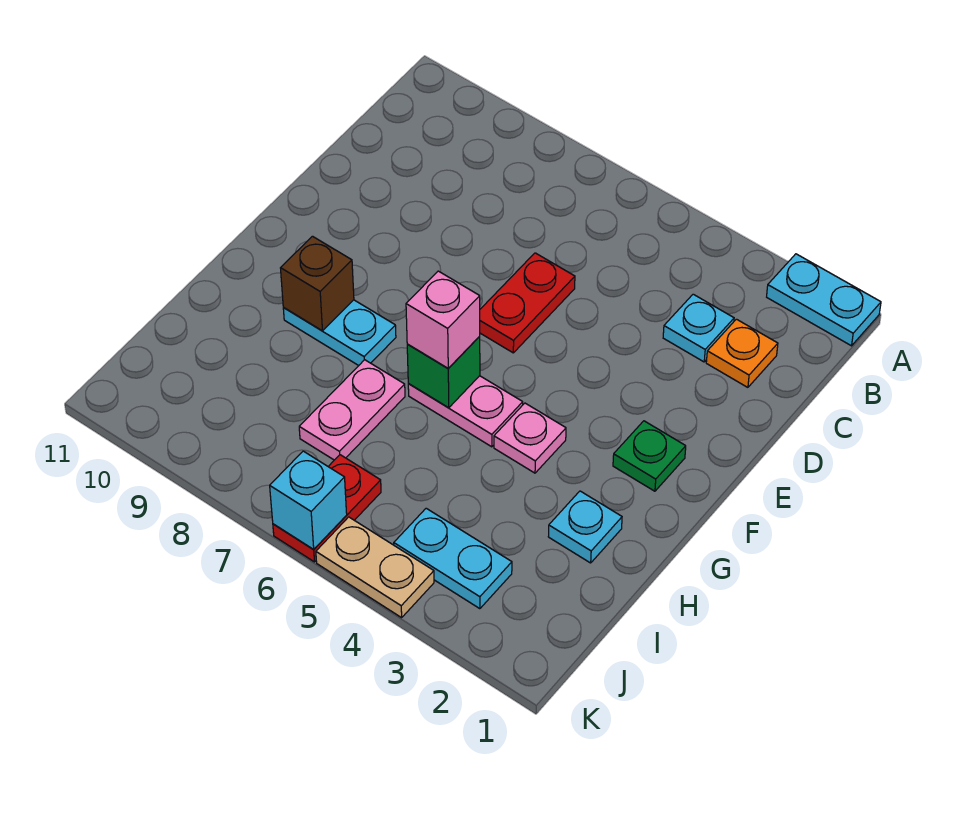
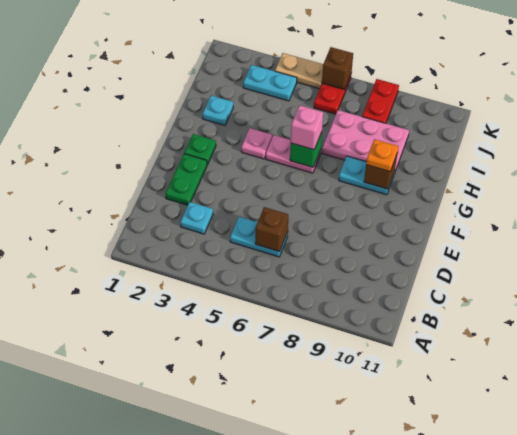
cyan plate A1:A2 level 1 -> cyan plate C5:C6 level 1
orange plate C2 level 1 -> orange plate G9 level 3
none -> brown brick C6 level 2
none -> green plate D2:E2 level 1
red plate D6:E6 level 1 -> red plate J8:K8 level 1
pink plate H7:I7 level 1 -> pink plate H7:I9 level 1
cyan brick K6 level 2 -> brown brick K6 level 2

